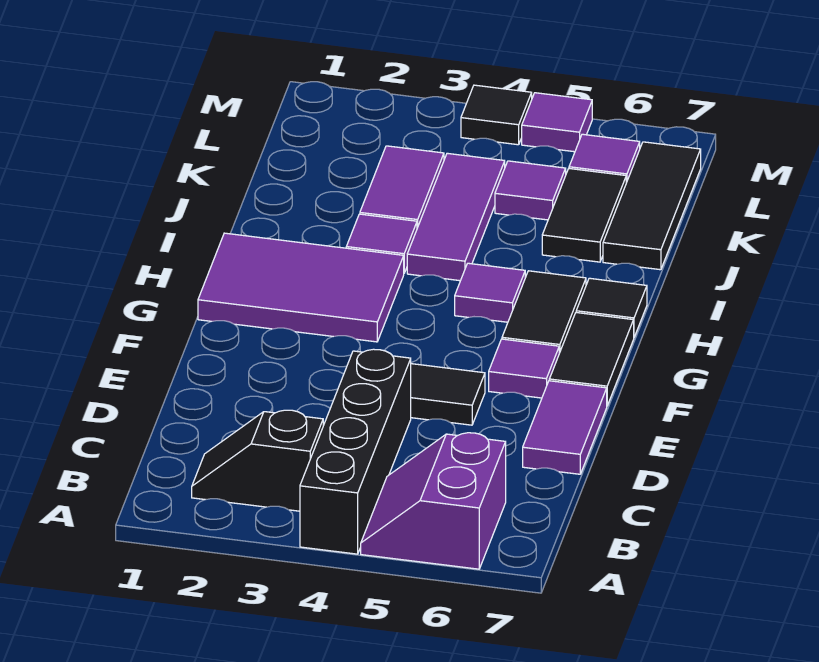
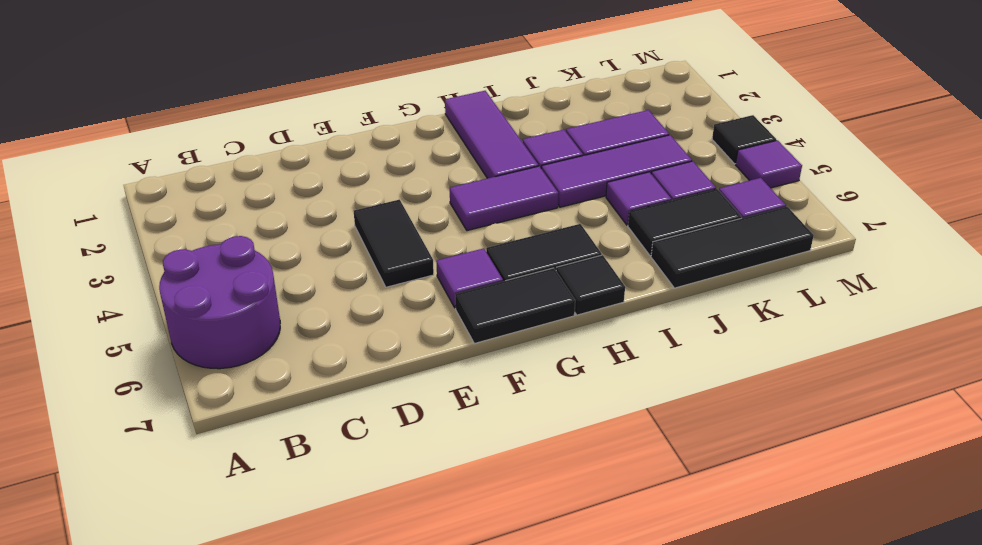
black brick A4:D4 level 1 -> none
purple slope A5:B6 level 1 top 6 -> purple round brick A5:B6 level 1
black slope B2:B3 level 1 top 3 -> none
purple tile D7:E7 level 1 -> purple tile G4:H4 level 1
purple tile G1:H3 level 1 -> purple tile H1:H3 level 1
purple tile H5 level 1 -> purple tile J5 level 1

